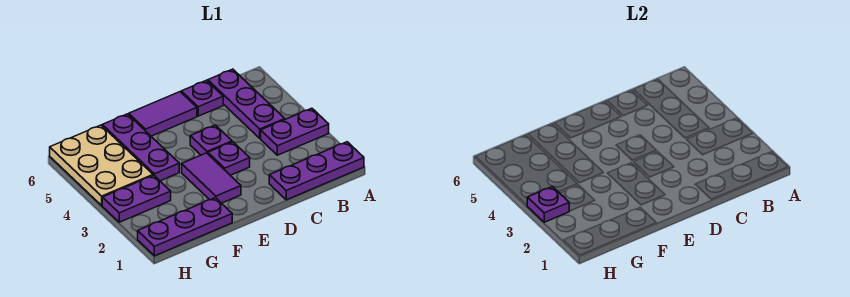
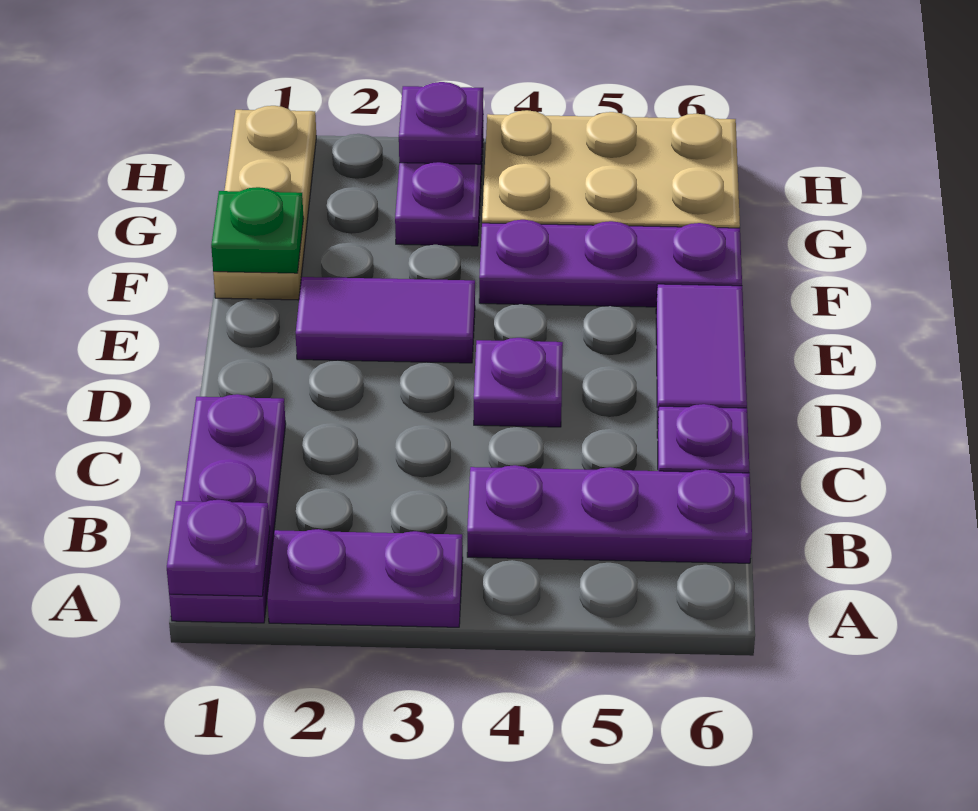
purple plate A3:B3 level 1 -> purple plate A2:A3 level 1
purple plate D3 level 1 -> purple plate A1 level 2
purple plate F1:H1 level 1 -> tan plate F1:H1 level 1
none -> green plate F1 level 2

